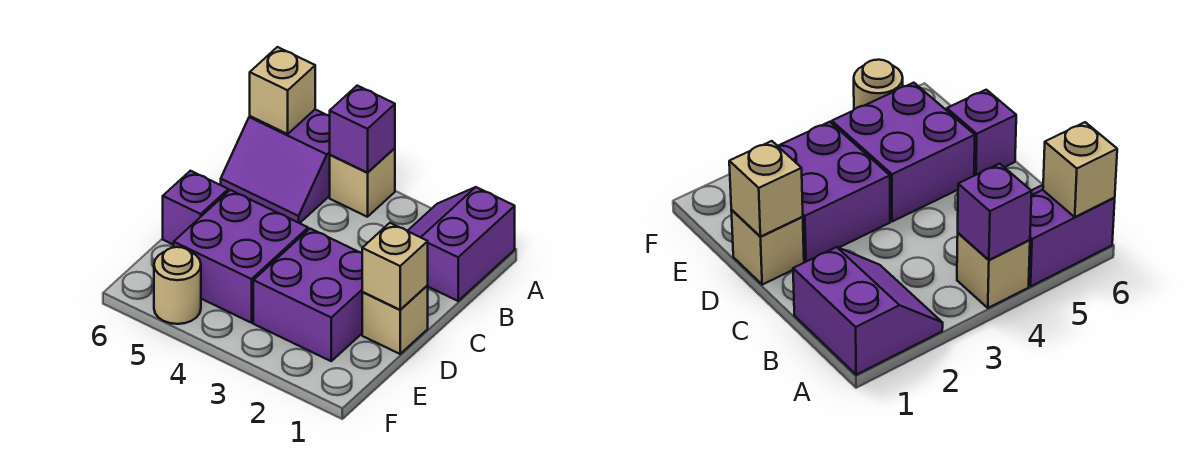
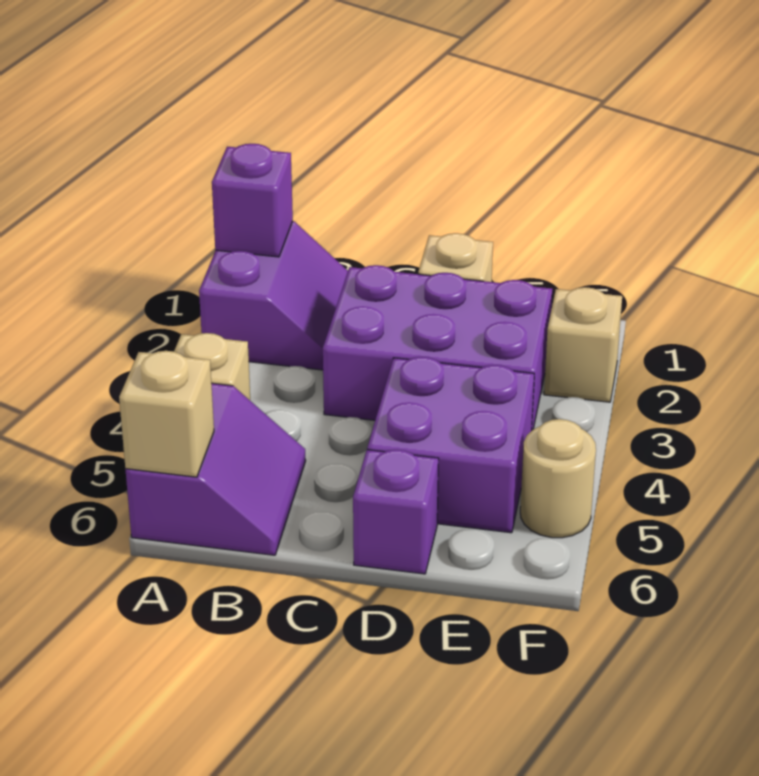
purple slope A1:B2 level 1 top 1 -> purple slope A1:B2 level 1 top A
purple brick A4 level 2 -> purple brick A1 level 2
tan brick D1 level 2 -> tan brick F2 level 1
purple brick D2:E3 level 1 -> purple brick C2:E3 level 1

